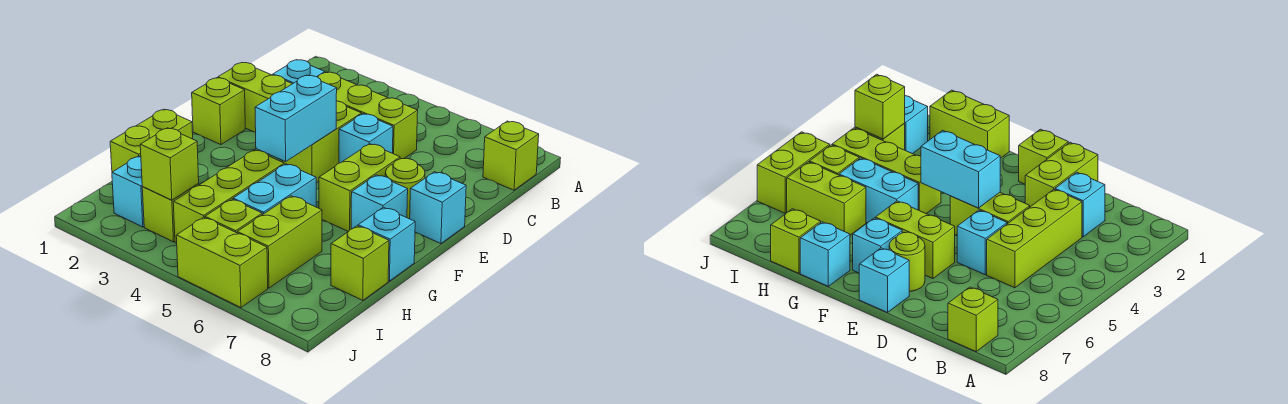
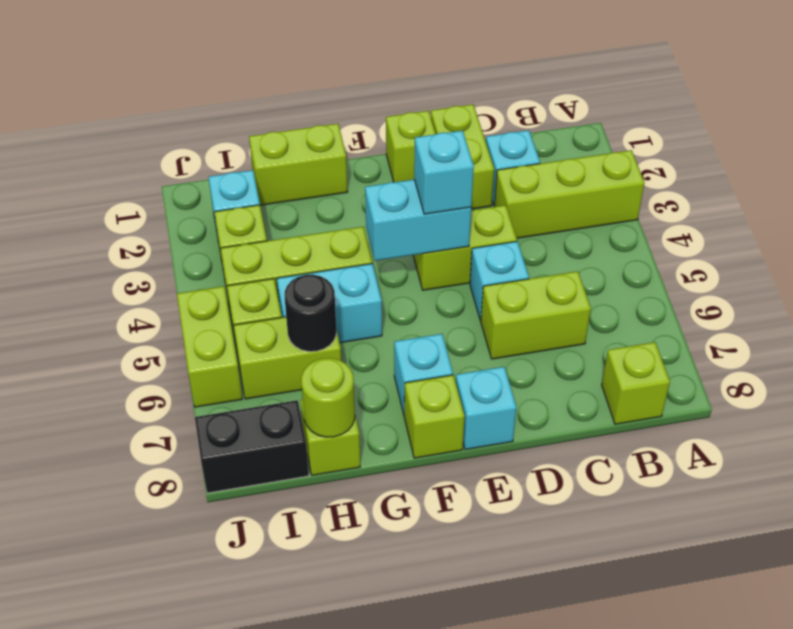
lime brick C3:C5 level 1 -> lime brick A3:C3 level 1
lime brick E6:F6 level 1 -> lime brick C6:D6 level 1
lime round brick E7 level 1 -> lime round brick H8 level 2
cyan brick G8 level 1 -> cyan brick E4 level 3
none -> black round brick H6 level 2
lime brick I3 level 2 -> lime brick F8 level 1
none -> black brick I8:J8 level 1

